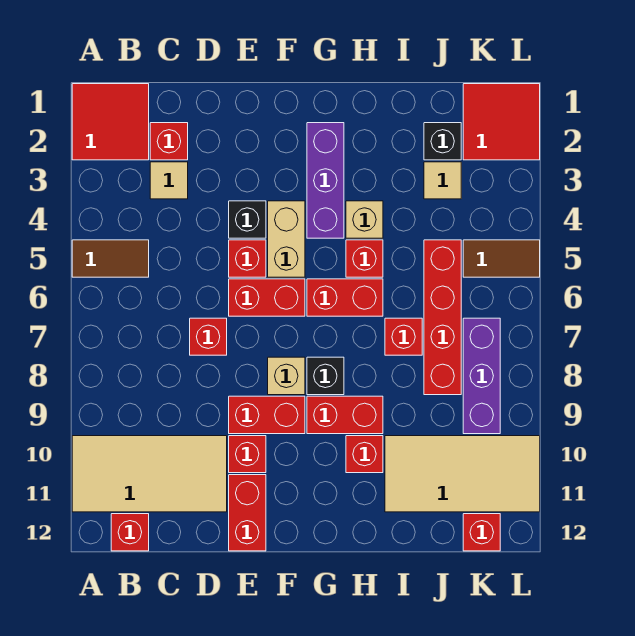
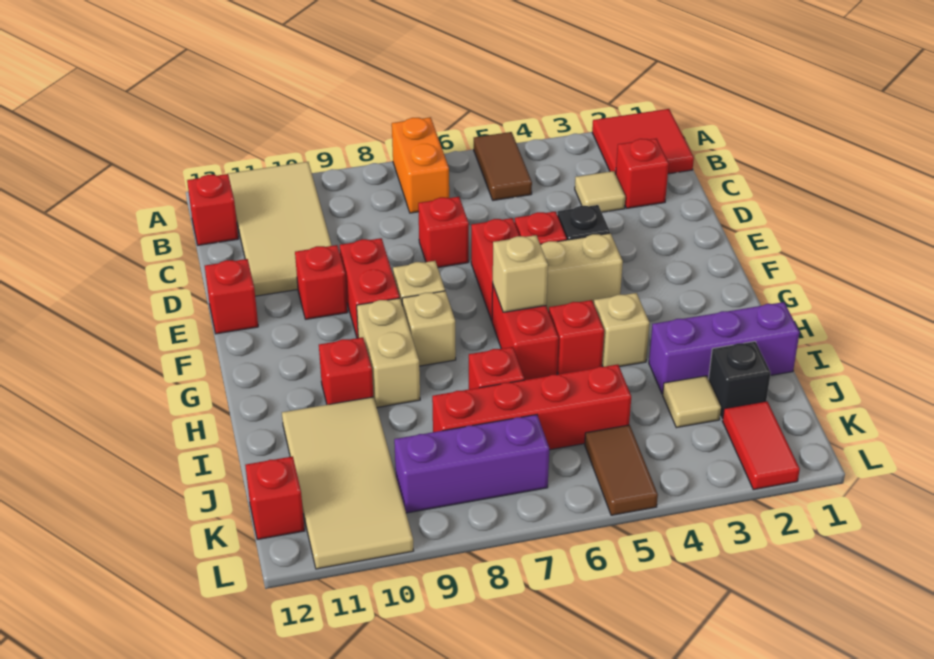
none -> orange brick A7:B7 level 1
red brick E11:E12 level 1 -> red brick E12 level 1
purple brick G2:G4 level 1 -> purple brick I1:I3 level 1
none -> tan brick G6 level 2
black brick G8 level 1 -> tan brick G8 level 1
red brick G9:H9 level 1 -> tan brick G9:H9 level 1
red tile K1:L2 level 1 -> red tile K2:L2 level 1

